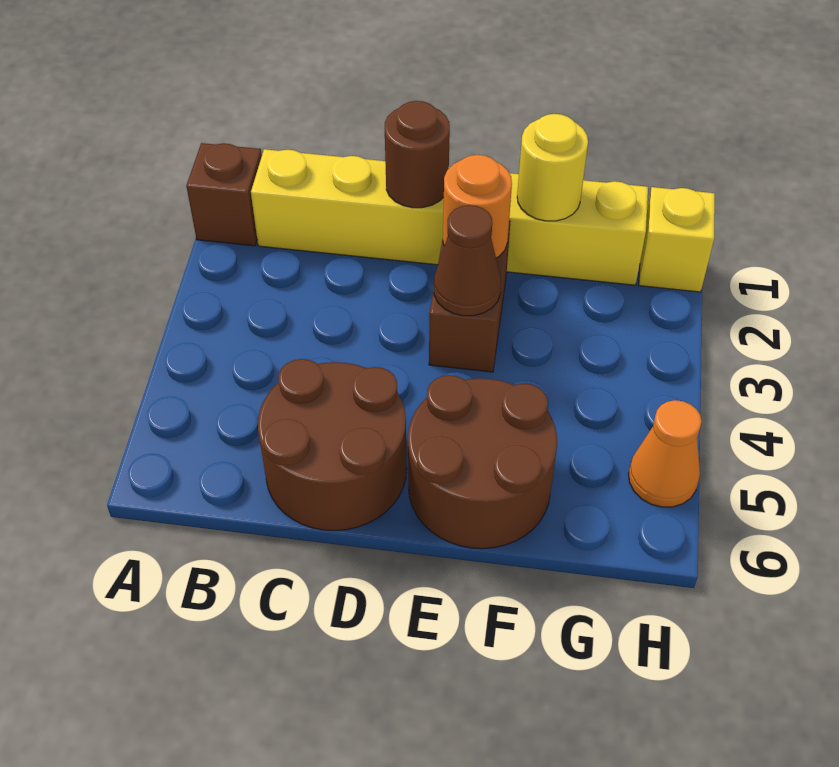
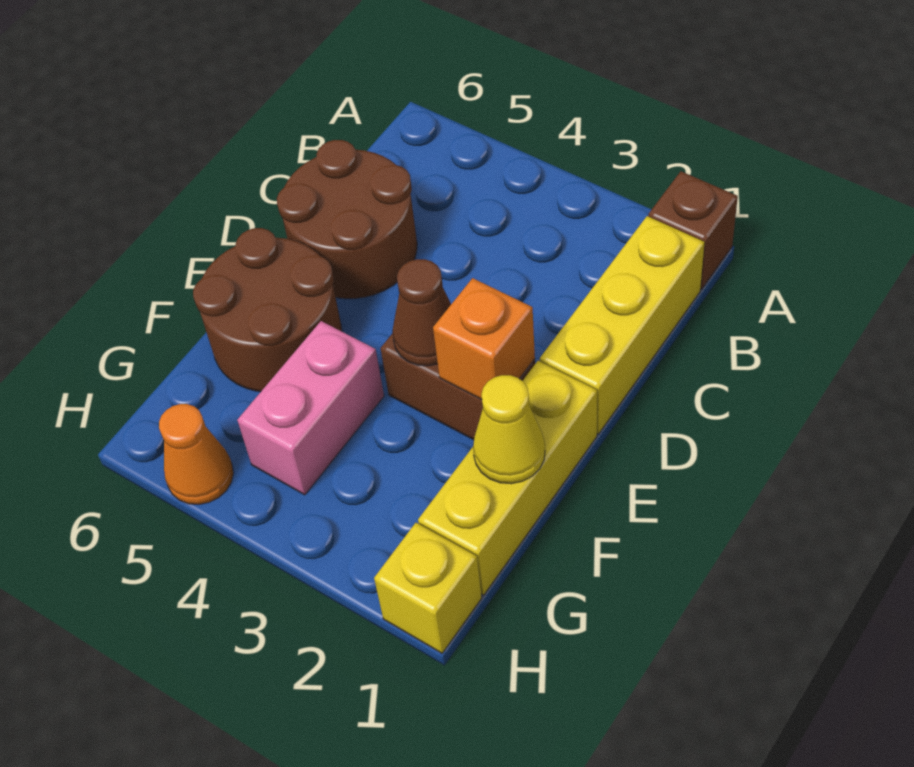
brown round brick D1 level 2 -> none
orange round brick E2 level 2 -> orange brick E2 level 2
yellow round brick F1 level 2 -> yellow cone F1 level 2
none -> pink brick F4:G4 level 1

